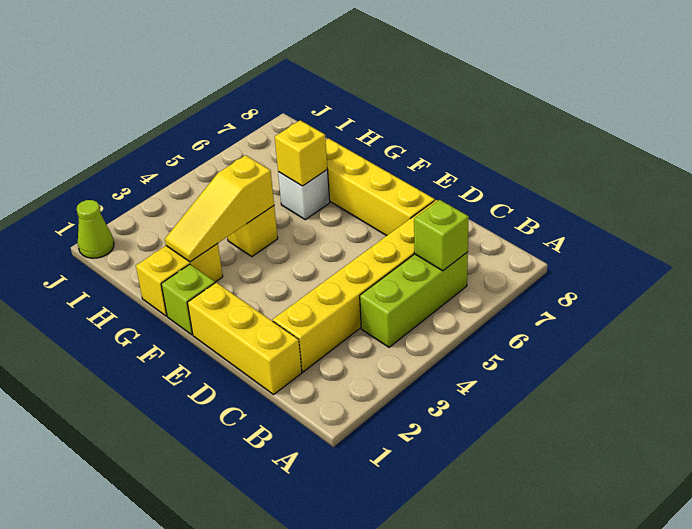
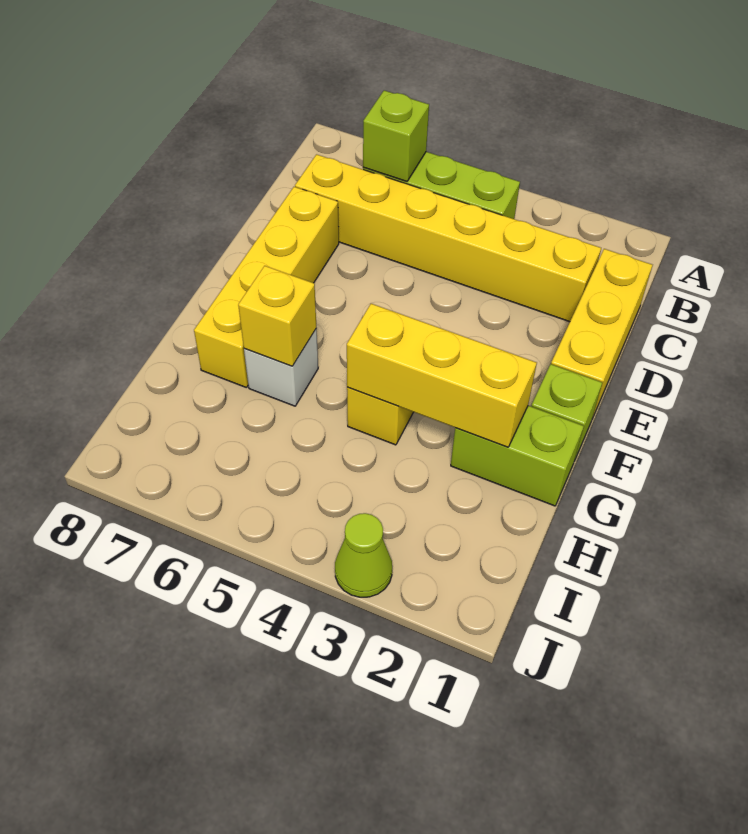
yellow brick G1:G2 level 1 -> lime brick G1:G2 level 1
yellow slope G2:G4 level 2 top 4 -> yellow brick G2:G4 level 2
lime cone J1 level 1 -> lime cone J3 level 1

